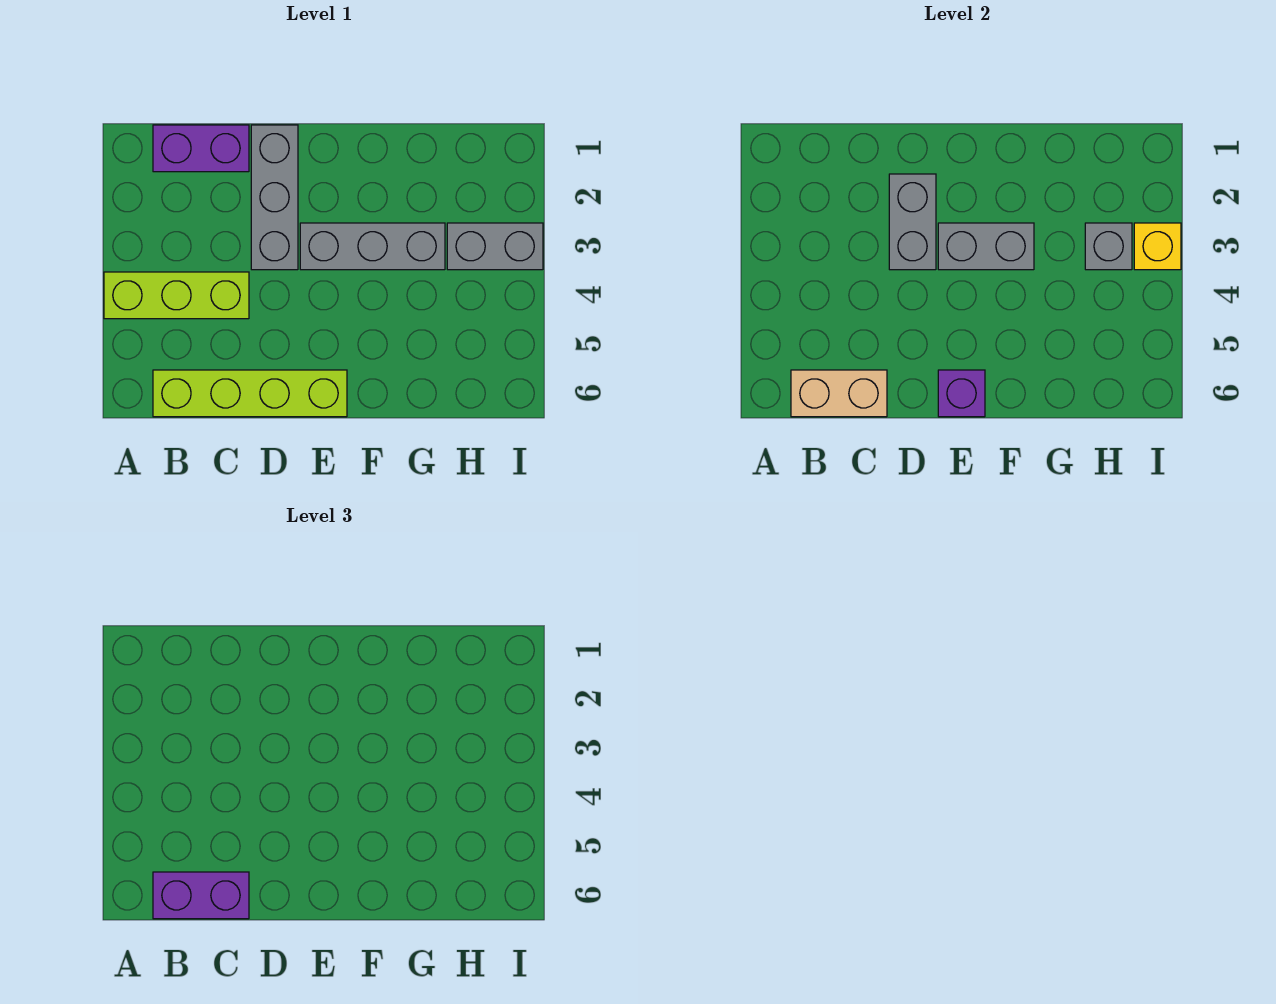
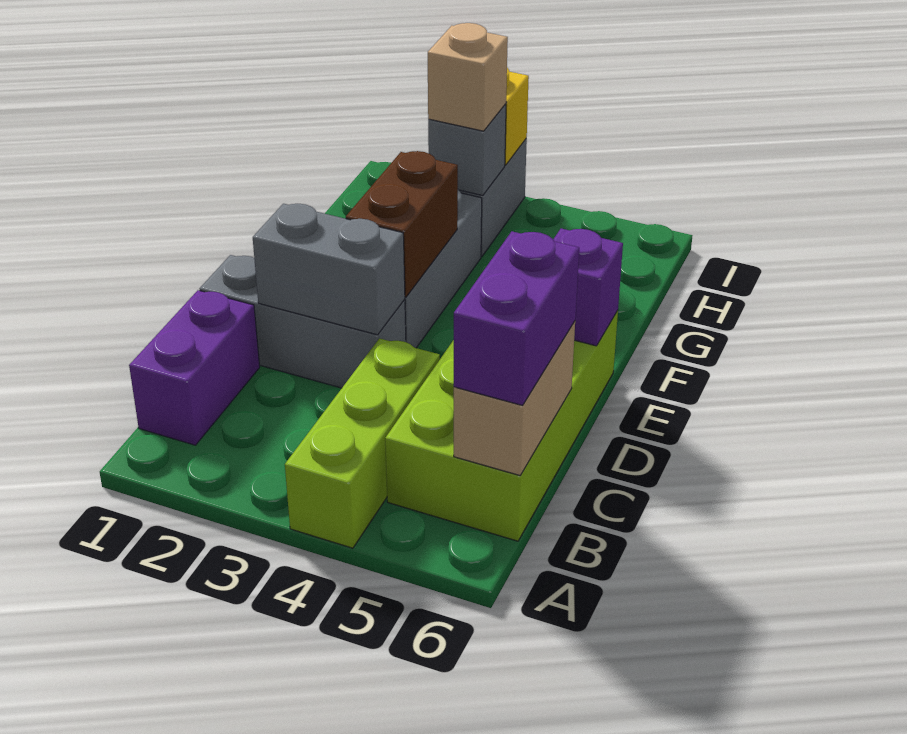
lime brick B6:E6 level 1 -> lime brick B5:E6 level 1
grey brick E3:F3 level 2 -> brown brick E3:F3 level 2
none -> tan brick H3 level 3

